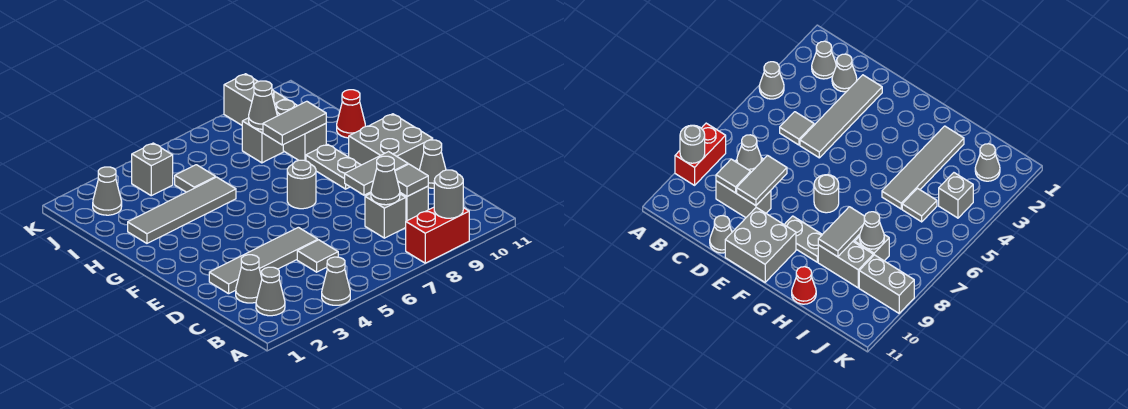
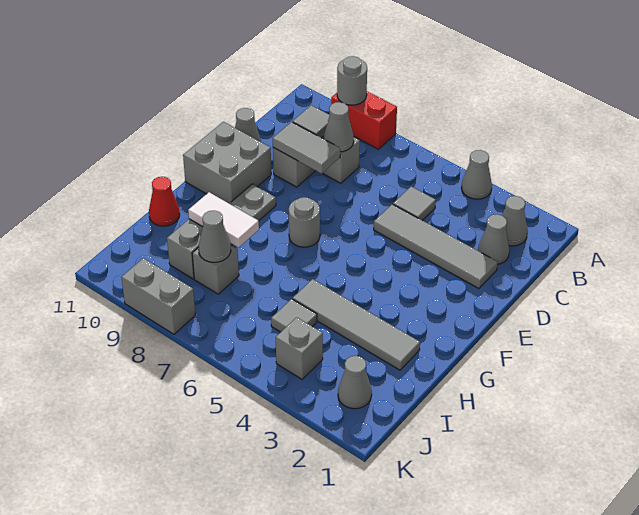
grey tile H8:H9 level 2 -> white tile H8:H9 level 2
grey brick J9:K9 level 1 -> grey brick K8:K9 level 1

